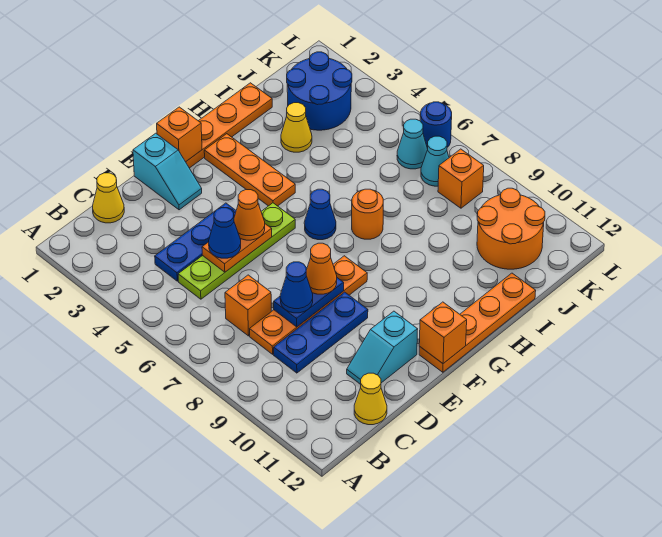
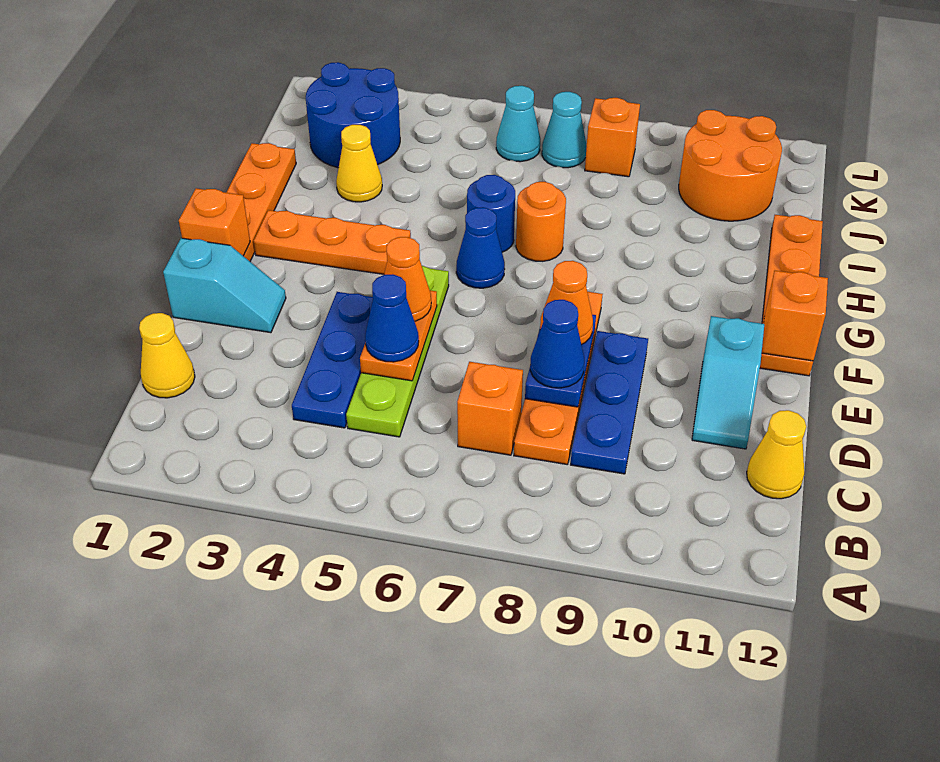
blue round brick L6 level 1 -> blue round brick H6 level 1

